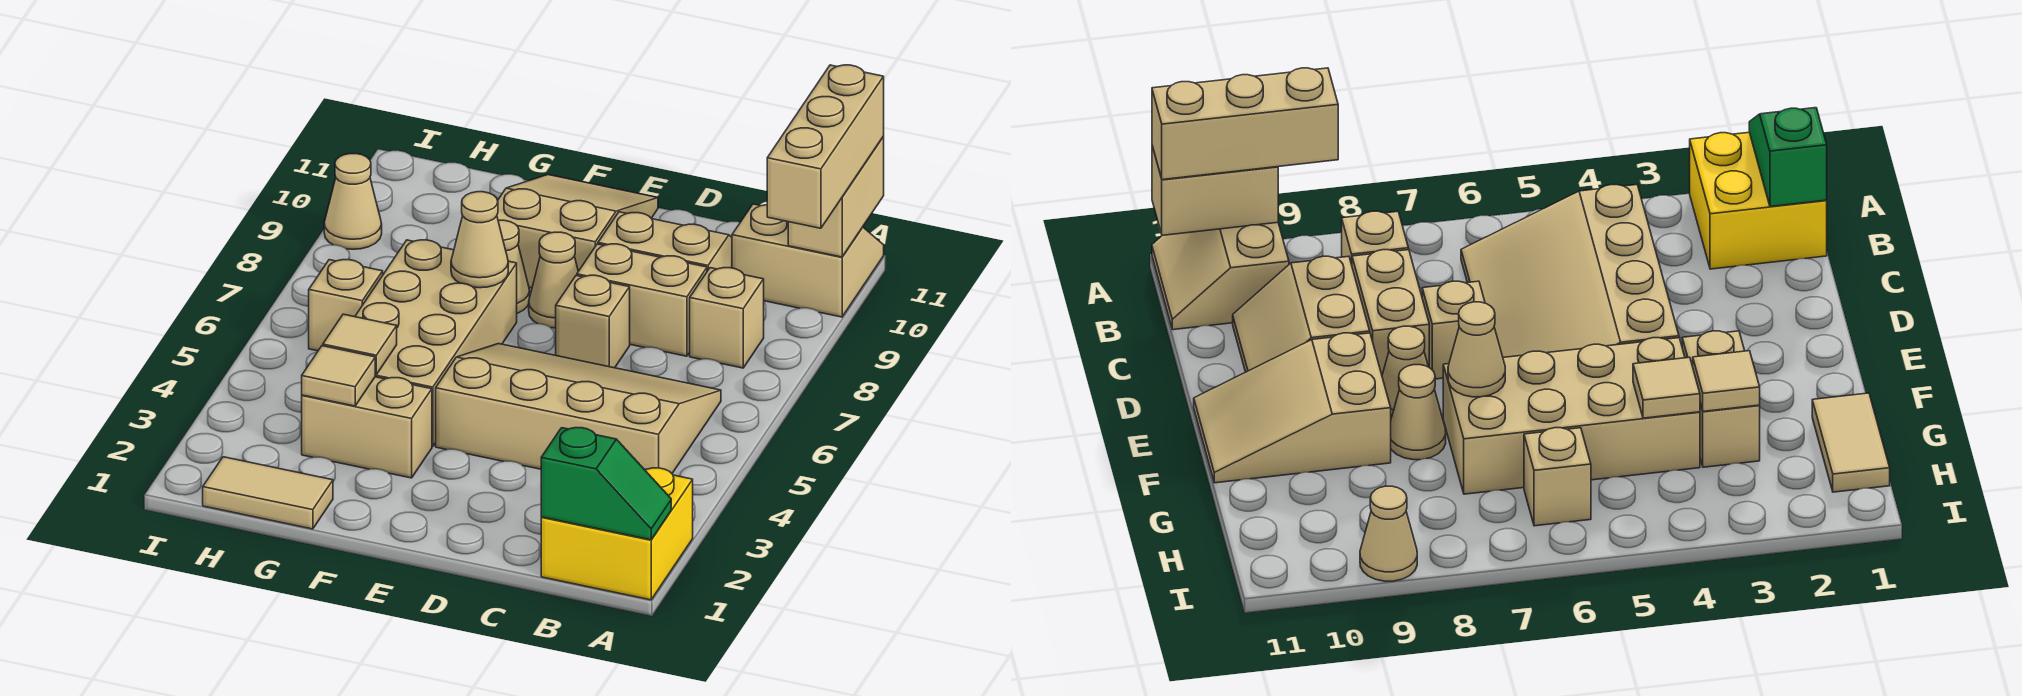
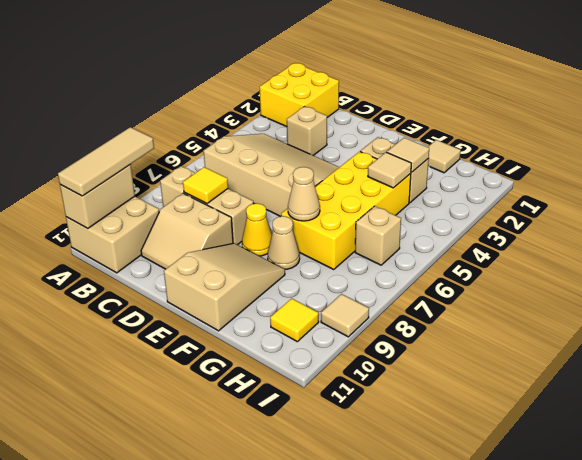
green slope A1:B1 level 2 top B -> none
tan brick A9:A11 level 3 -> tan tile A9:A11 level 3
tan slope A10:B11 level 1 top 10 -> tan brick A10:B11 level 1
tan slope B4:E6 level 1 top 4 -> tan slope B4:E6 level 1 top 6
none -> yellow tile C8 level 2
tan brick D7 level 1 -> tan brick C3 level 1
tan cone E8 level 1 -> yellow cone E8 level 1
tan slope E9:F11 level 1 top 9 -> tan slope E9:F11 level 1 top 11
tan brick F4:G7 level 1 -> yellow brick F4:G7 level 1
tan tile G1:H1 level 1 -> tan tile G1 level 1
none -> yellow tile H10 level 1
tan cone I9 level 1 -> tan tile I9 level 1

